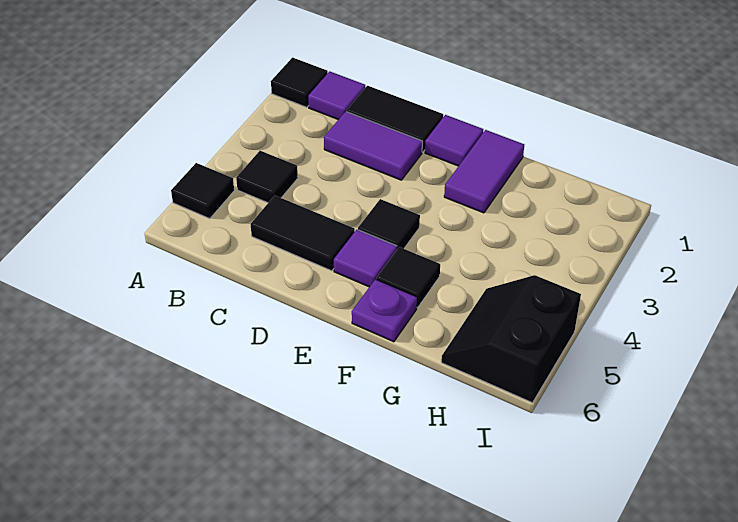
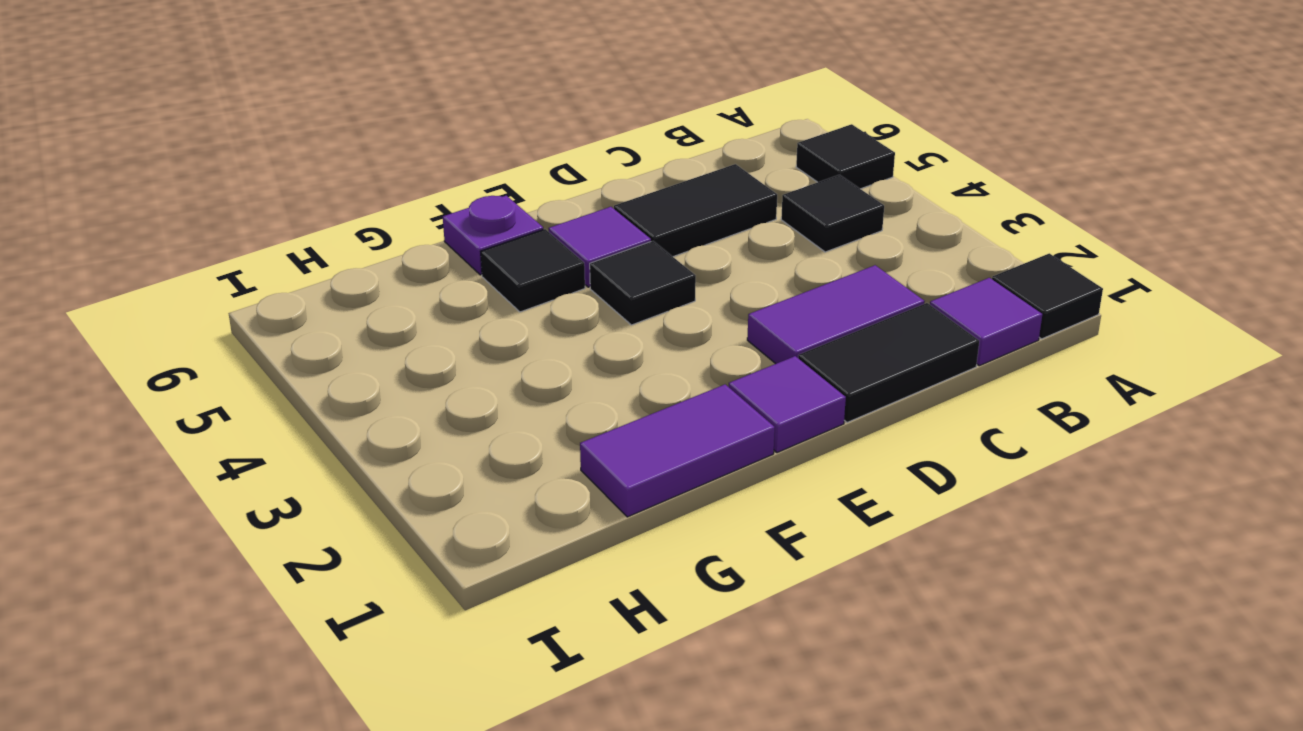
purple tile F1:F2 level 1 -> purple tile F1:G1 level 1
black slope H5:I6 level 1 top I -> none

